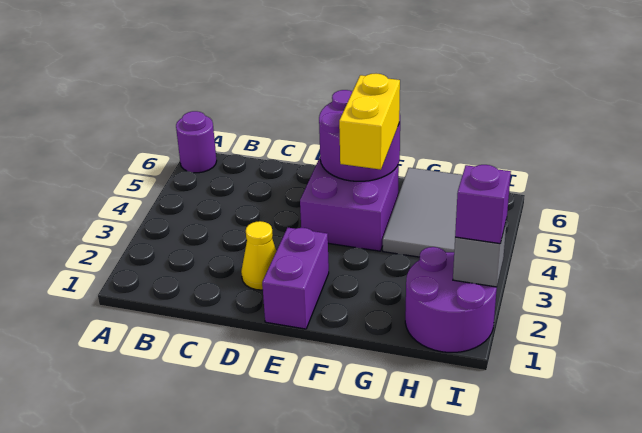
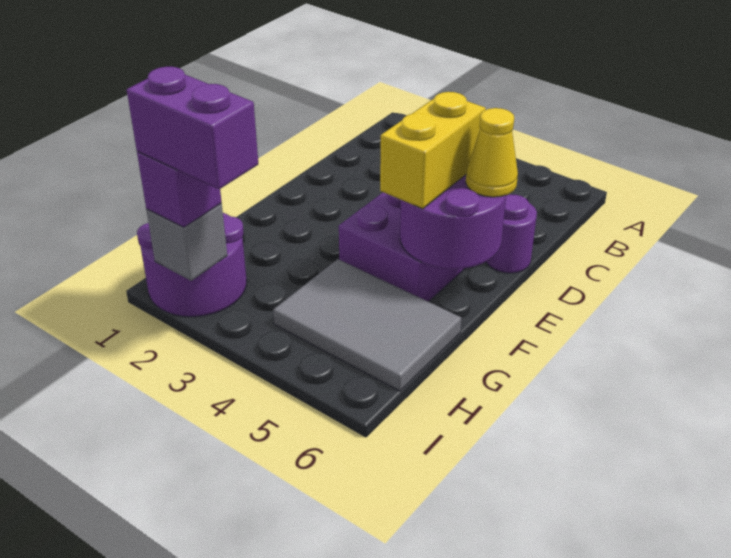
purple round brick A6 level 1 -> purple round brick D6 level 1
yellow cone D2 level 1 -> yellow cone E6 level 3
purple brick E1:E2 level 1 -> purple brick I2:I3 level 4
yellow brick F4:F5 level 3 -> yellow brick E5:F5 level 3

